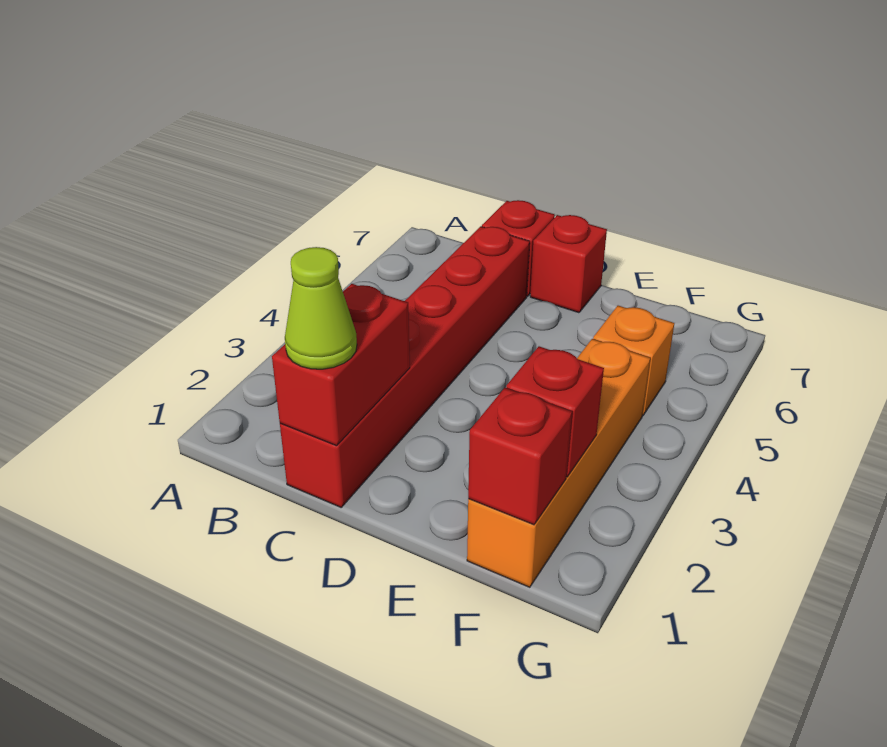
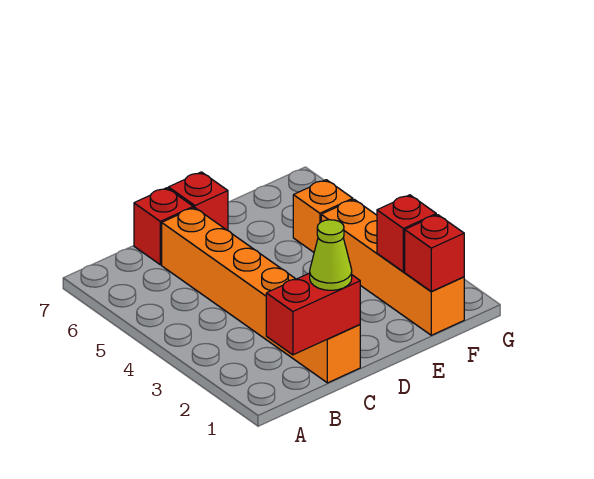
red brick C1:C6 level 1 -> orange brick C1:C6 level 1
red brick C1:C2 level 2 -> red brick B1:C1 level 2

